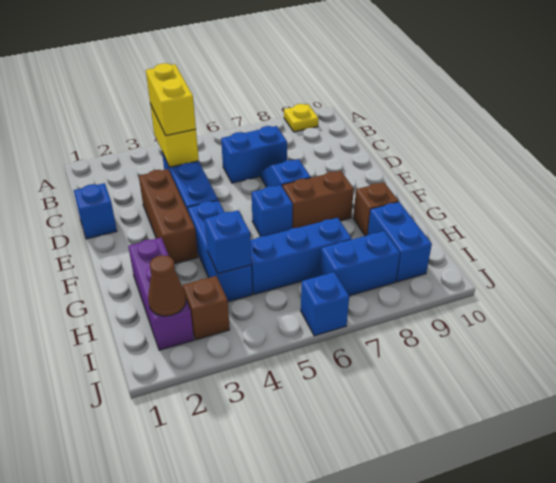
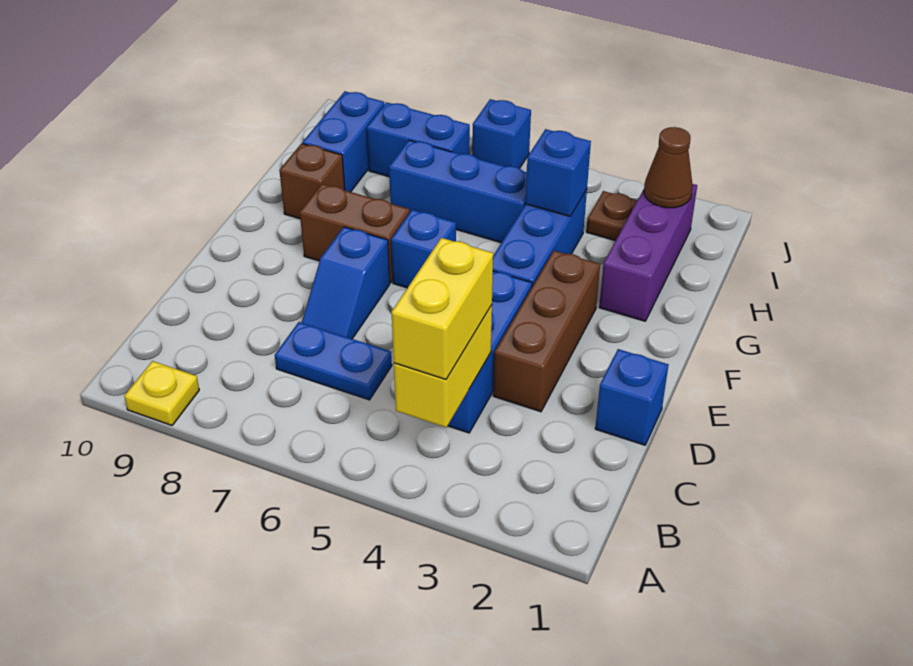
blue brick C6:C7 level 1 -> blue plate C6:C7 level 1
brown brick I3 level 1 -> brown plate I3 level 1

